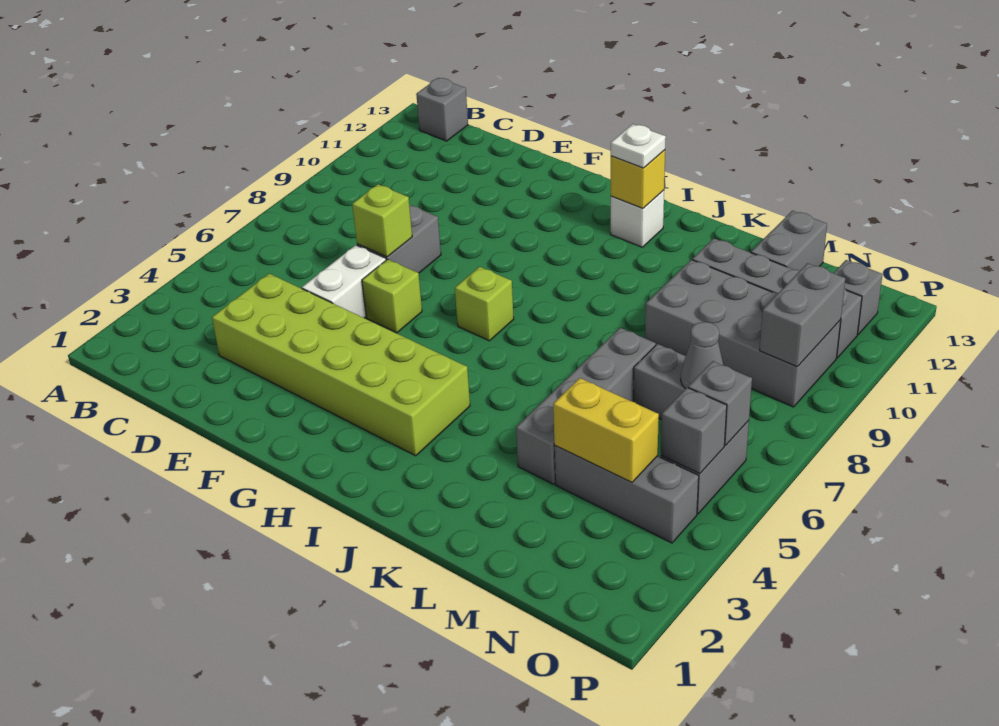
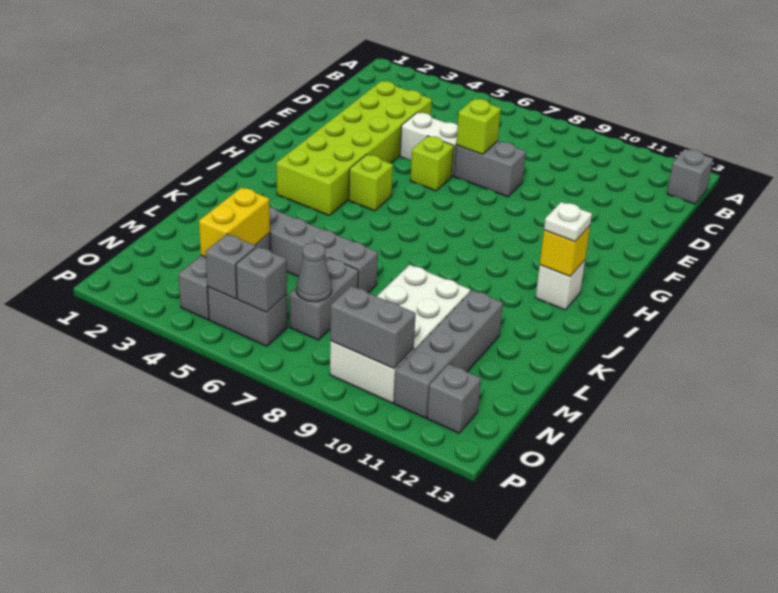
lime brick H7 level 1 -> lime brick H5 level 1
grey brick L9:O10 level 1 -> white brick L9:O10 level 1
grey brick M12:M13 level 1 -> none

